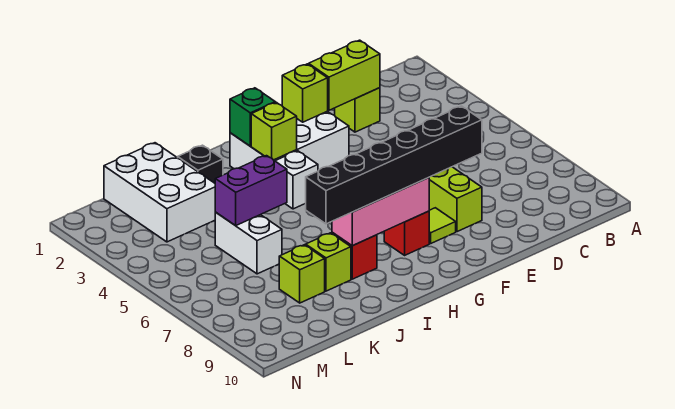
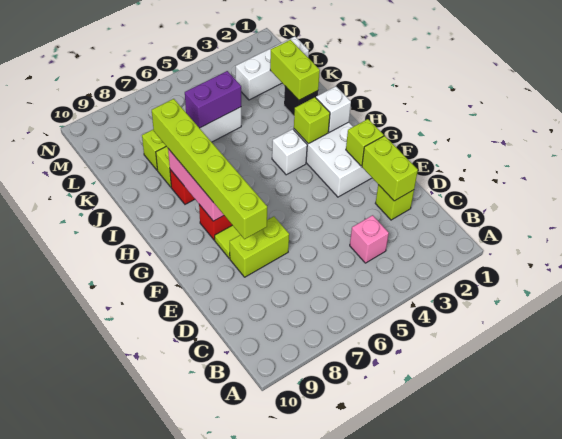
none -> pink brick C4 level 1
black brick E8:J8 level 3 -> lime brick E8:J8 level 3
green brick H2 level 2 -> white brick H2 level 2
none -> lime brick J2:K2 level 2
purple brick J5:K5 level 2 -> purple brick K5:K6 level 2
white brick K1:L3 level 1 -> white brick L1:L3 level 1

